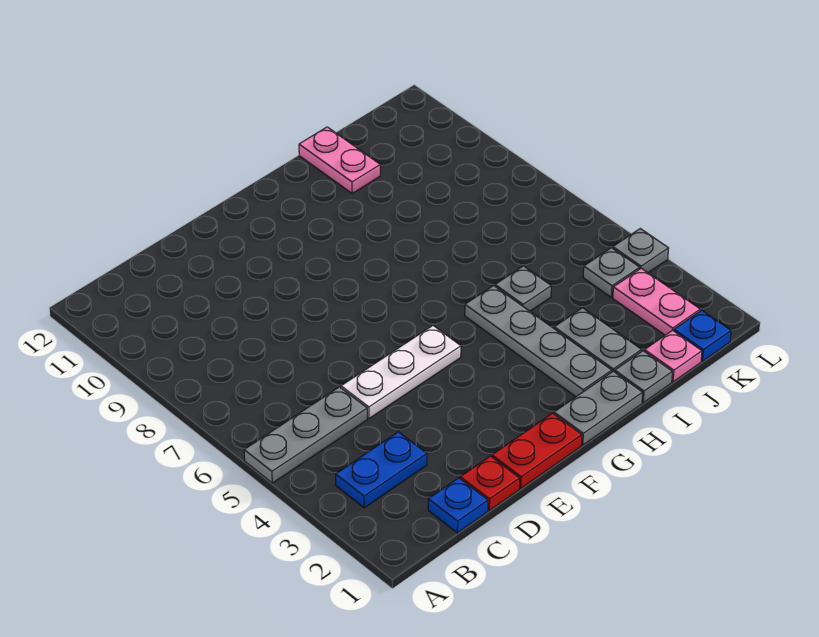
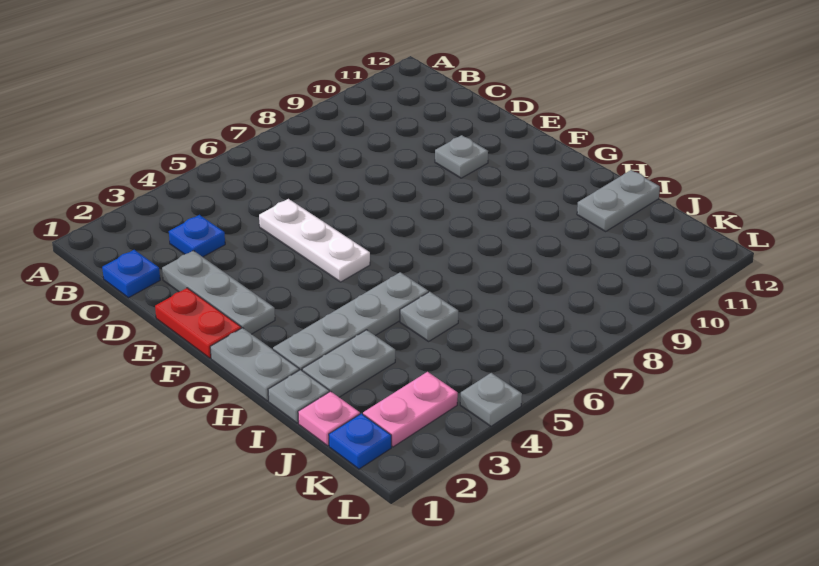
grey plate A5:C5 level 1 -> grey plate D2:F2 level 1
blue plate B3:C3 level 1 -> blue plate C3 level 1
red plate D1 level 1 -> none
pink plate I11:I12 level 1 -> grey plate I11:I12 level 1
grey plate K4 level 1 -> grey plate E10 level 1

